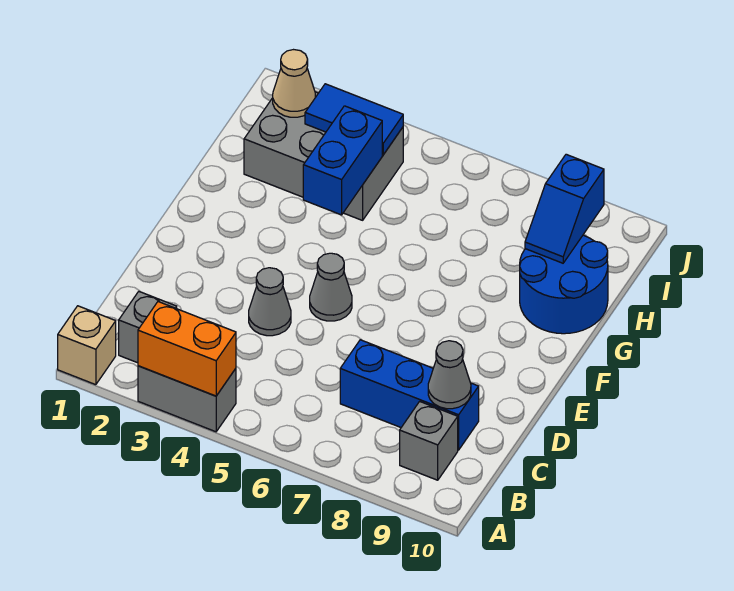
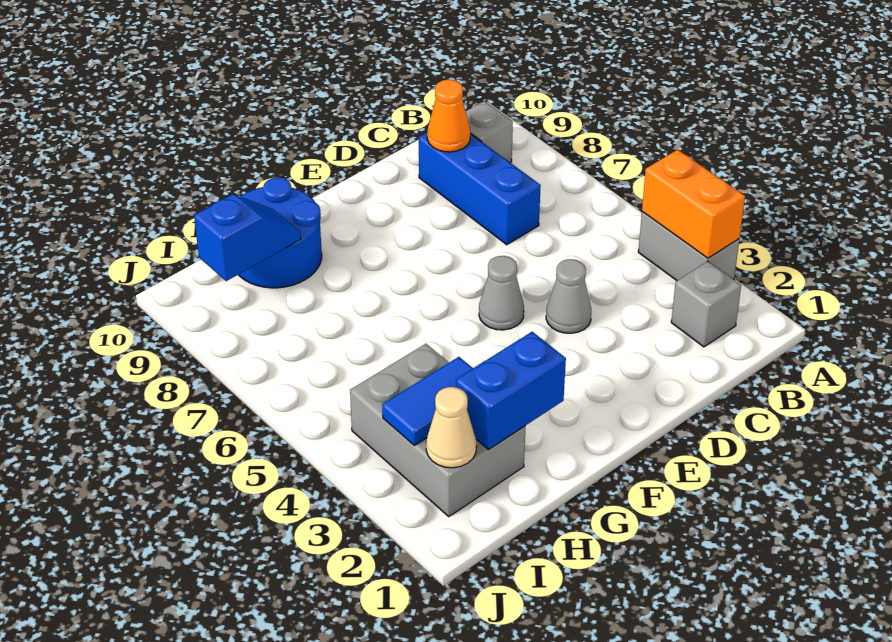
tan brick A1 level 1 -> none
grey cone C9 level 2 -> orange cone C9 level 2
blue brick G4:H4 level 2 -> blue brick G2:H2 level 2
blue tile I3:I4 level 2 -> blue tile H3:I3 level 2

